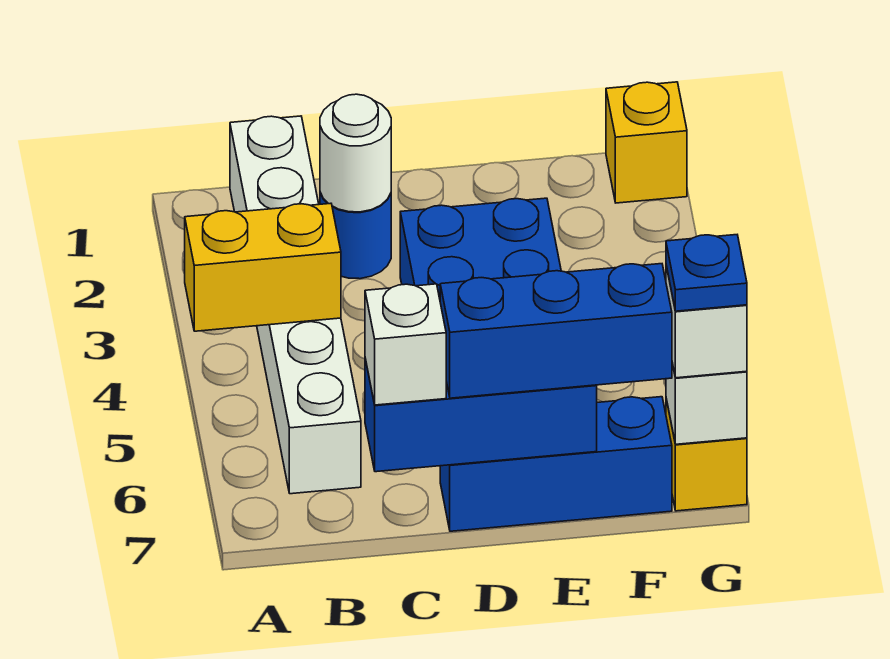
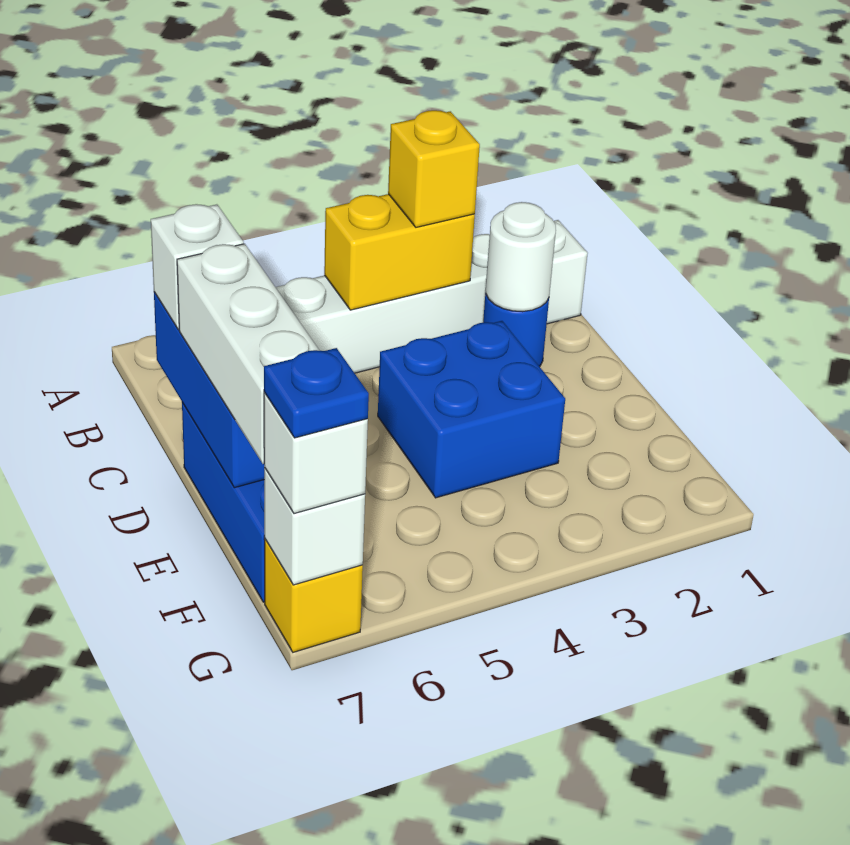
yellow brick A4:B4 level 2 -> yellow brick B3:B4 level 2
blue brick D7:F7 level 3 -> white brick D7:F7 level 3
yellow brick G1 level 1 -> yellow brick B3 level 3

